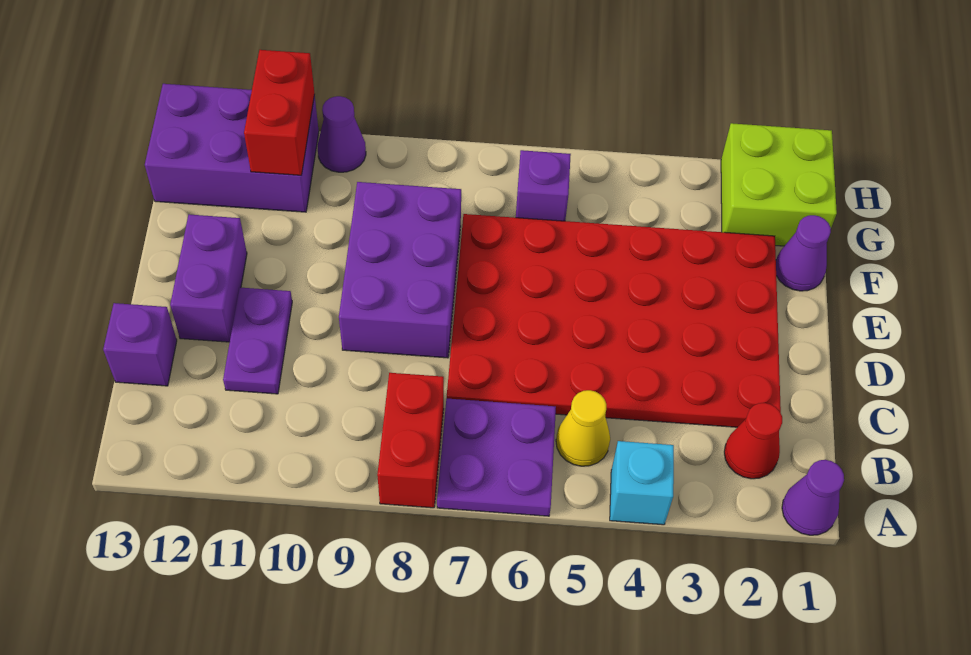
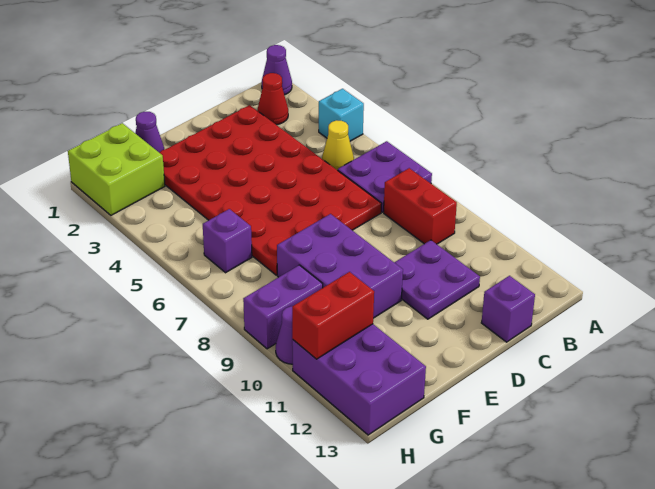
red brick A8:B8 level 1 -> red brick B8:B9 level 1
purple plate C11:D11 level 1 -> purple plate C10:D11 level 1
purple brick D8:F9 level 1 -> purple brick E8:F10 level 1
purple brick D12:E12 level 1 -> purple brick G9:H9 level 1

